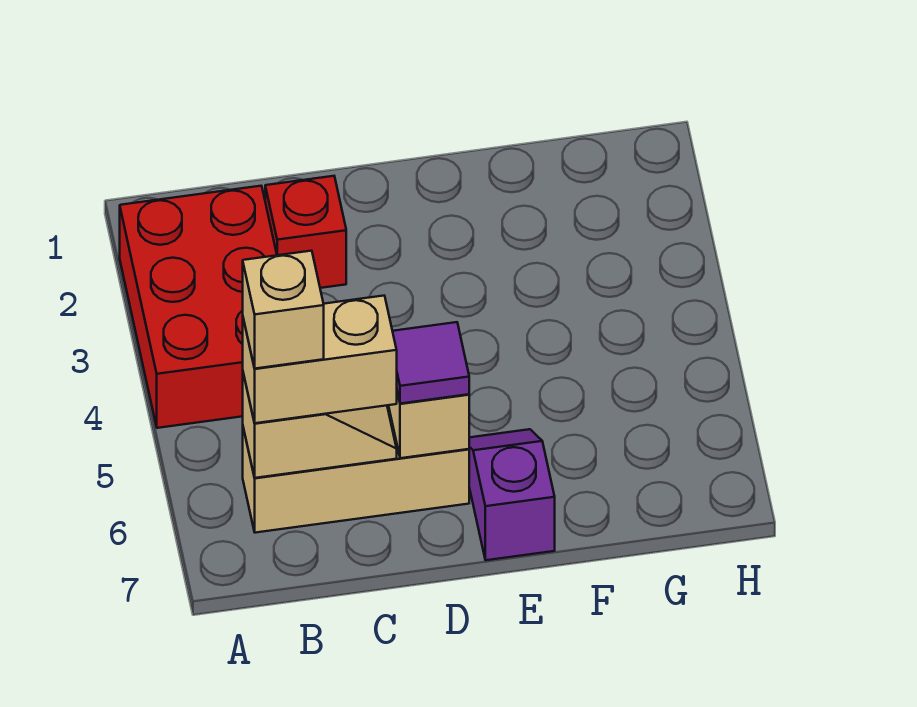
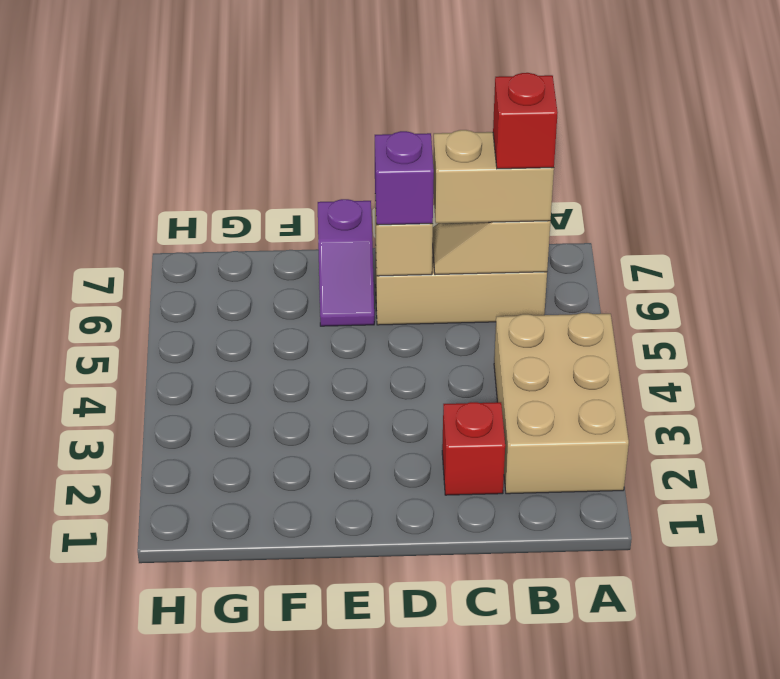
red brick A2:B4 level 1 -> tan brick A2:B4 level 1
tan brick B6 level 4 -> red brick B6 level 4
purple tile D6 level 3 -> purple brick D6 level 3

